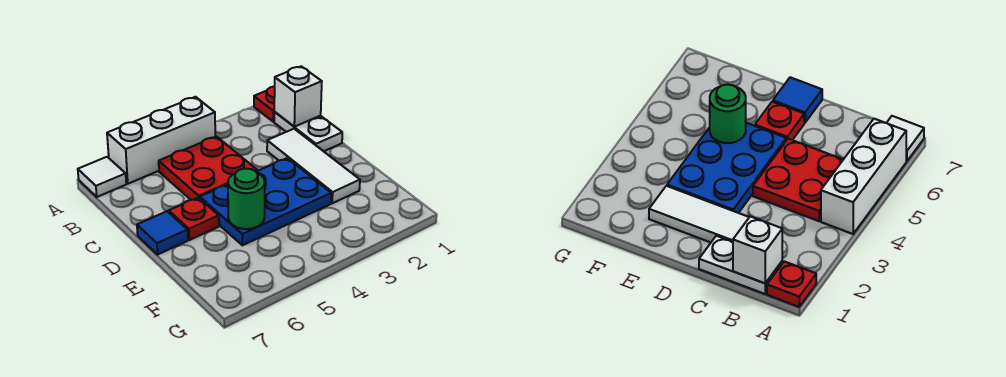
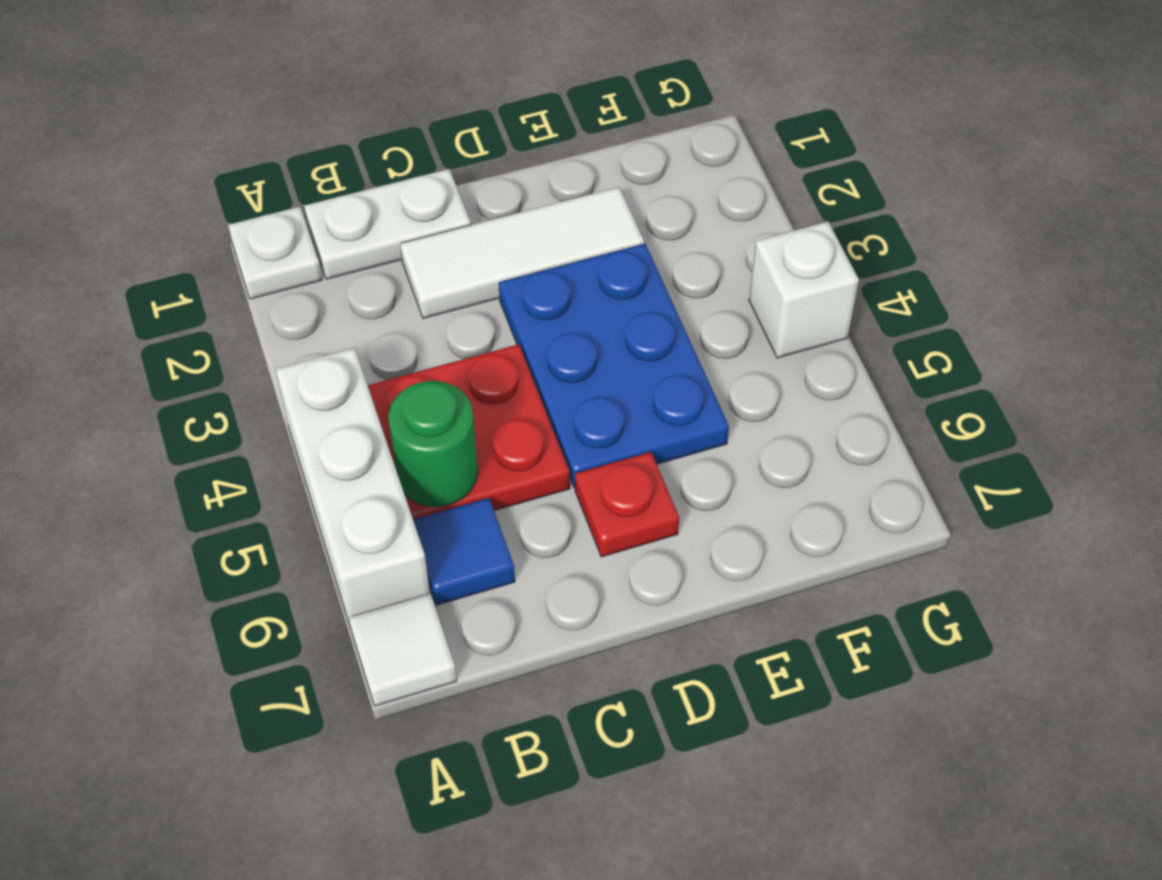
red plate A1 level 1 -> white plate A1 level 1
white brick B1 level 2 -> white brick G4 level 1
blue tile D7 level 1 -> blue tile B6 level 1
green round brick E5 level 2 -> green round brick B5 level 2

